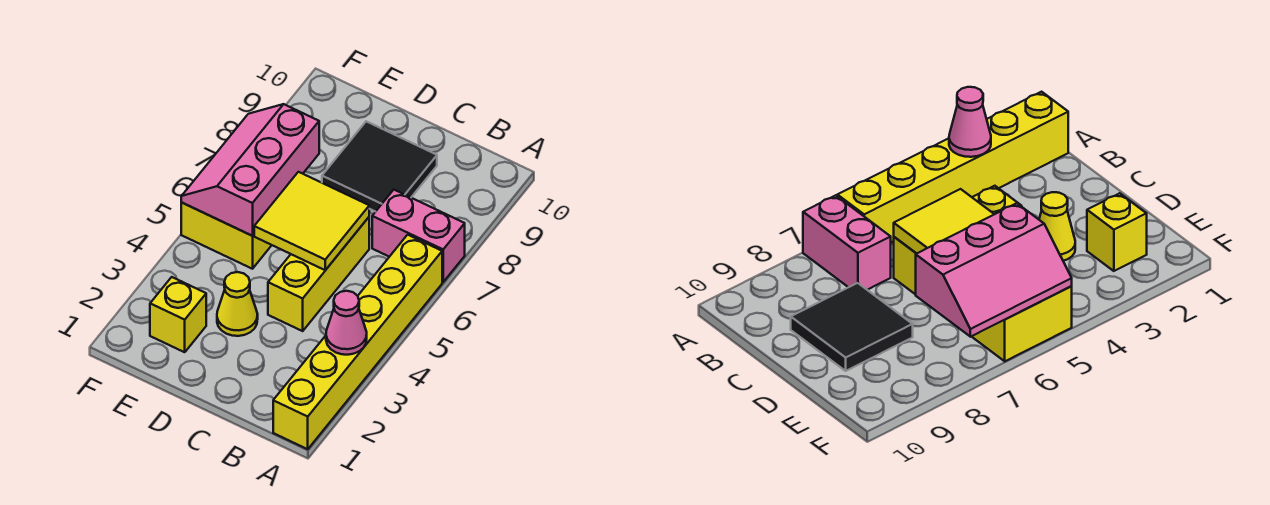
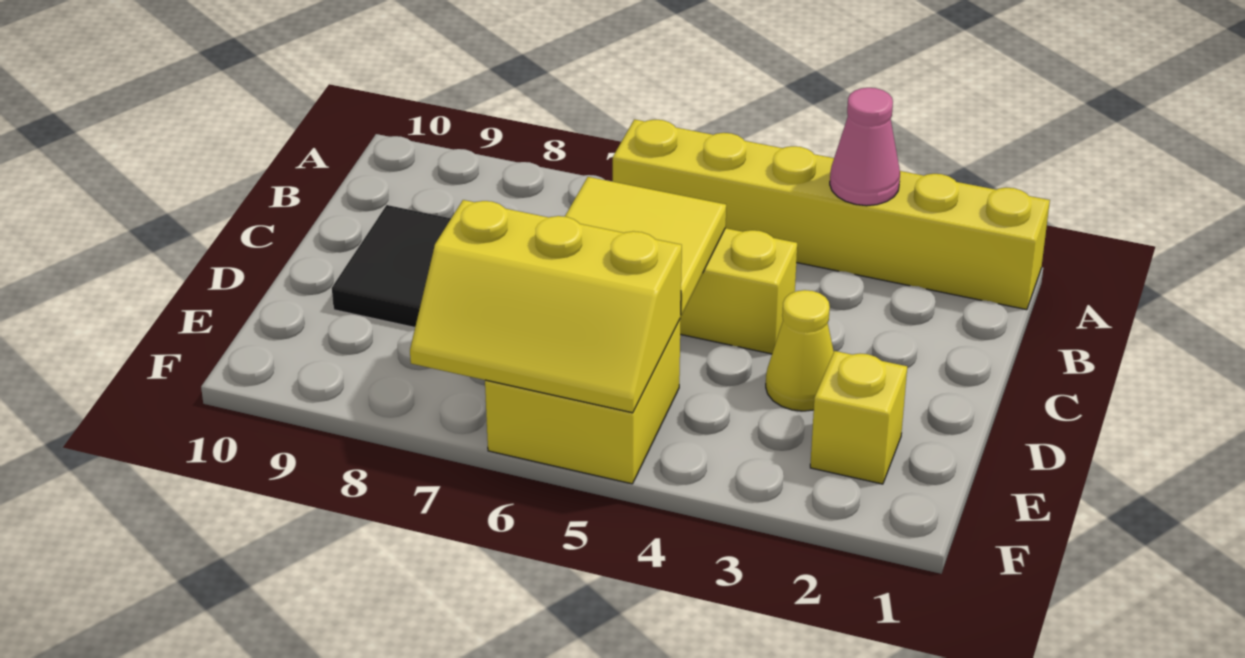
pink brick A7:B7 level 1 -> none
pink slope E5:F7 level 2 top E -> yellow slope E5:F7 level 2 top E

